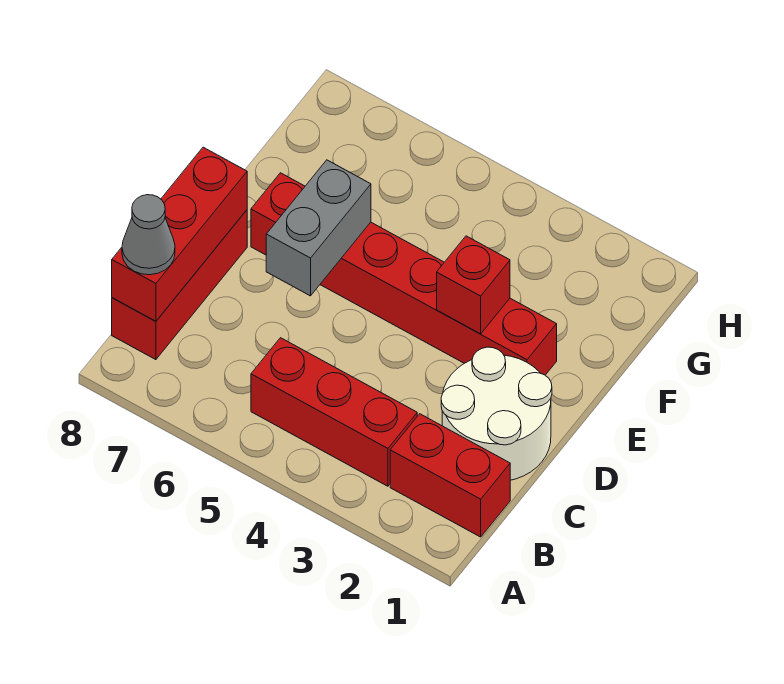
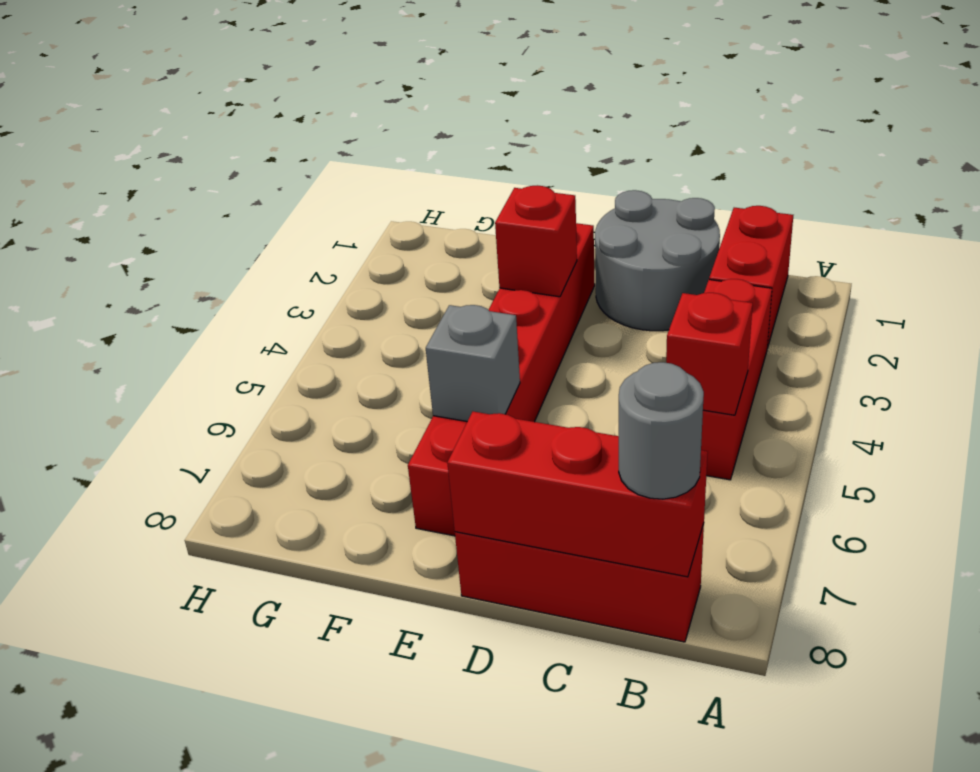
none -> red brick B5 level 2
grey cone B8 level 3 -> grey round brick B8 level 3
white round brick C1:D2 level 1 -> grey round brick C1:D2 level 1
grey brick D6:E6 level 2 -> grey brick E6 level 2

